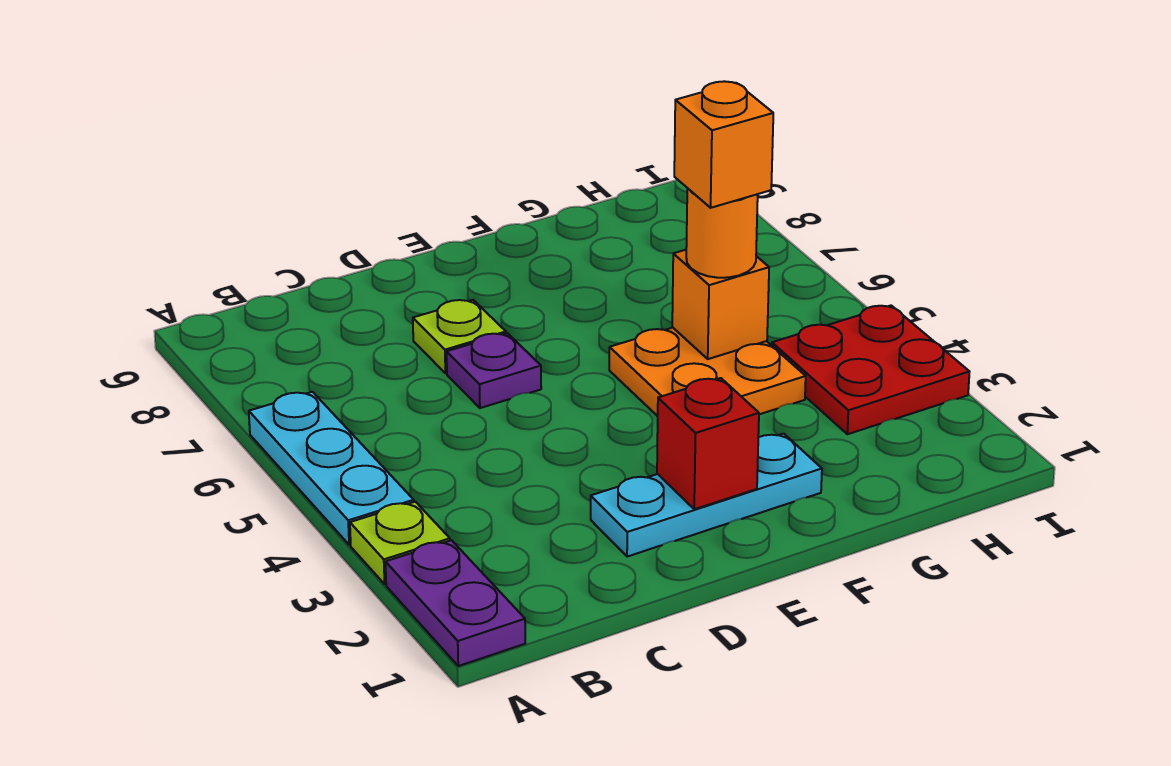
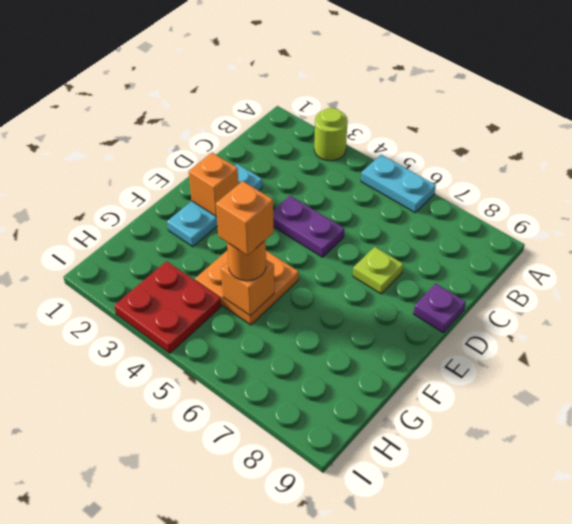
purple plate A1:A2 level 1 -> purple plate D4:D5 level 1
lime plate A3 level 1 -> lime round brick A3 level 1
cyan plate A4:A6 level 1 -> cyan plate A5:A6 level 1
purple plate D6 level 1 -> purple plate D9 level 1
red brick E2 level 2 -> orange brick E2 level 2

